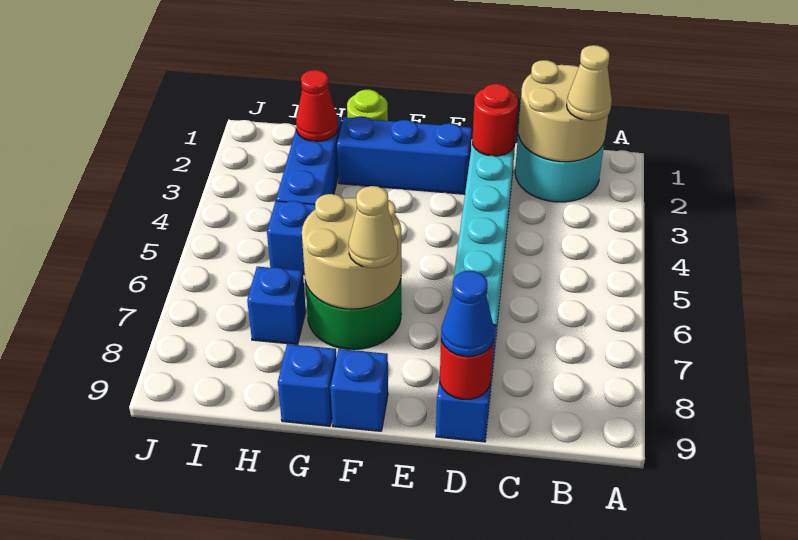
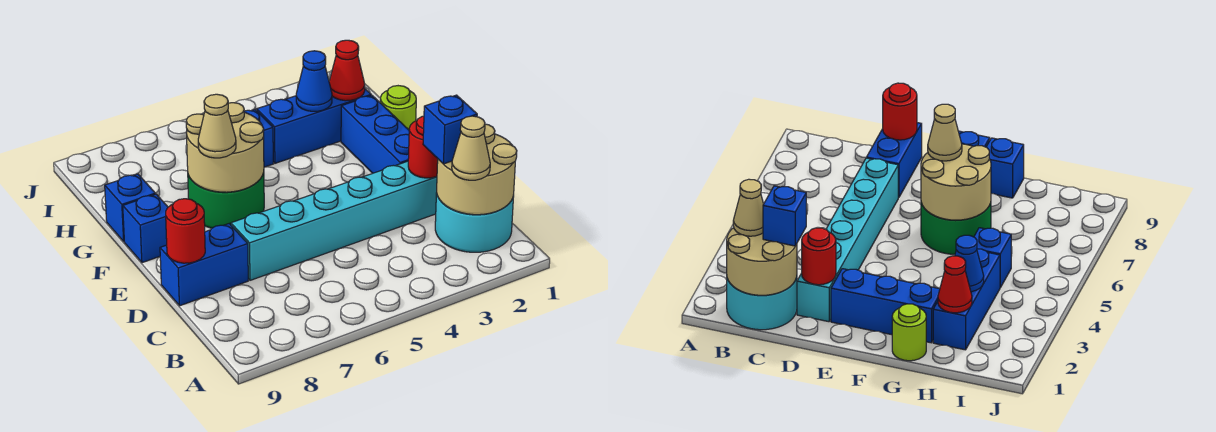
blue cone D9 level 3 -> blue cone H3 level 2
blue brick H7 level 1 -> blue brick C2 level 3

